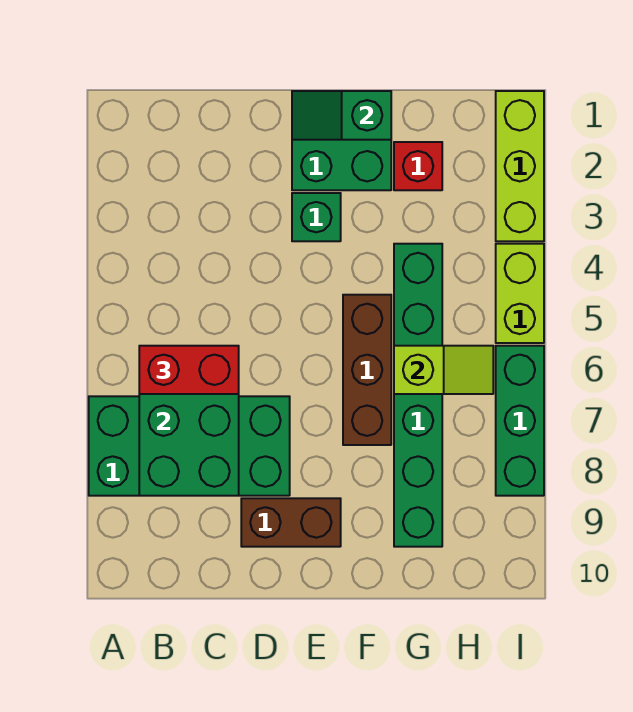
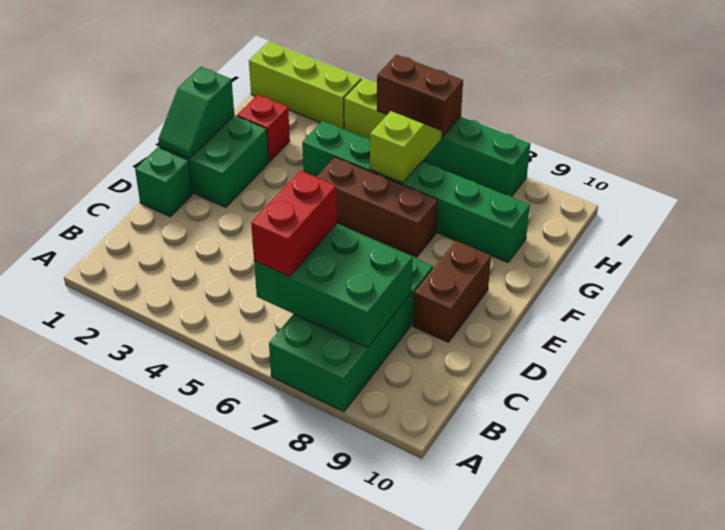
green brick E3 level 1 -> green brick D1 level 1
none -> brown brick I5:I6 level 2

